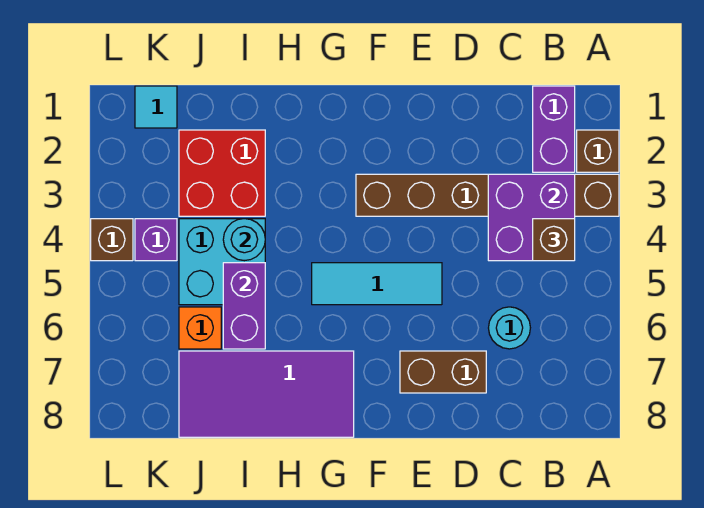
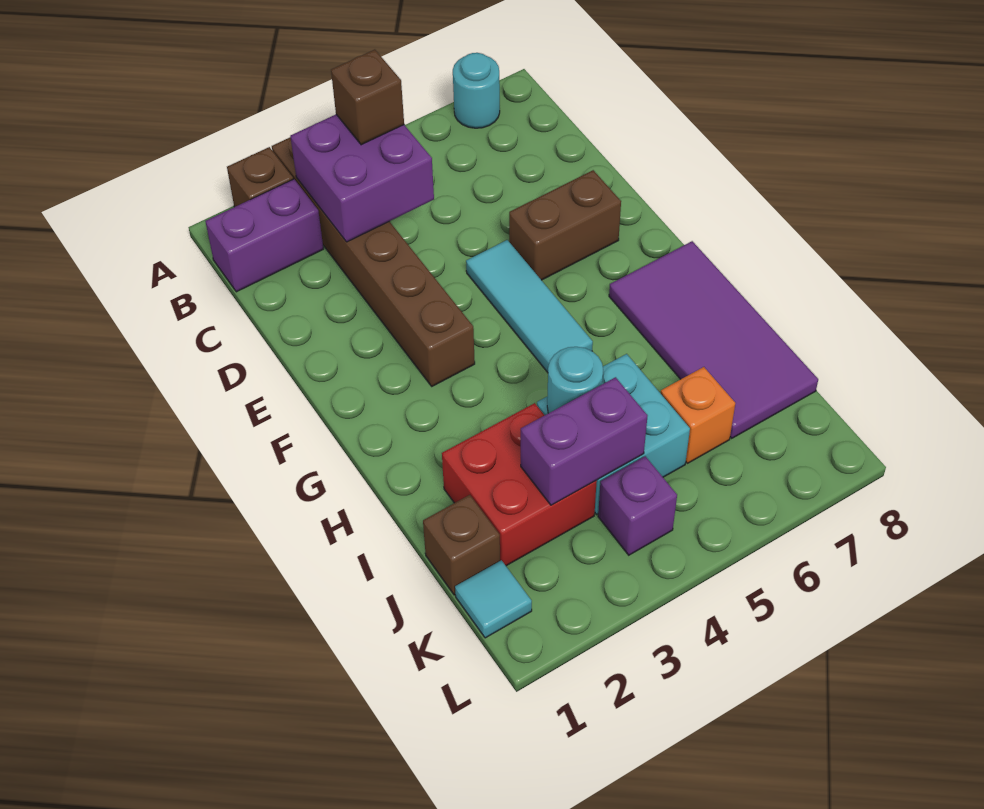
cyan round brick C6 level 1 -> cyan round brick A7 level 1
brown brick D7:E7 level 1 -> brown brick E6:E7 level 1
purple brick I5:I6 level 2 -> purple brick J3:J4 level 2
brown brick L4 level 1 -> brown brick J1 level 1

